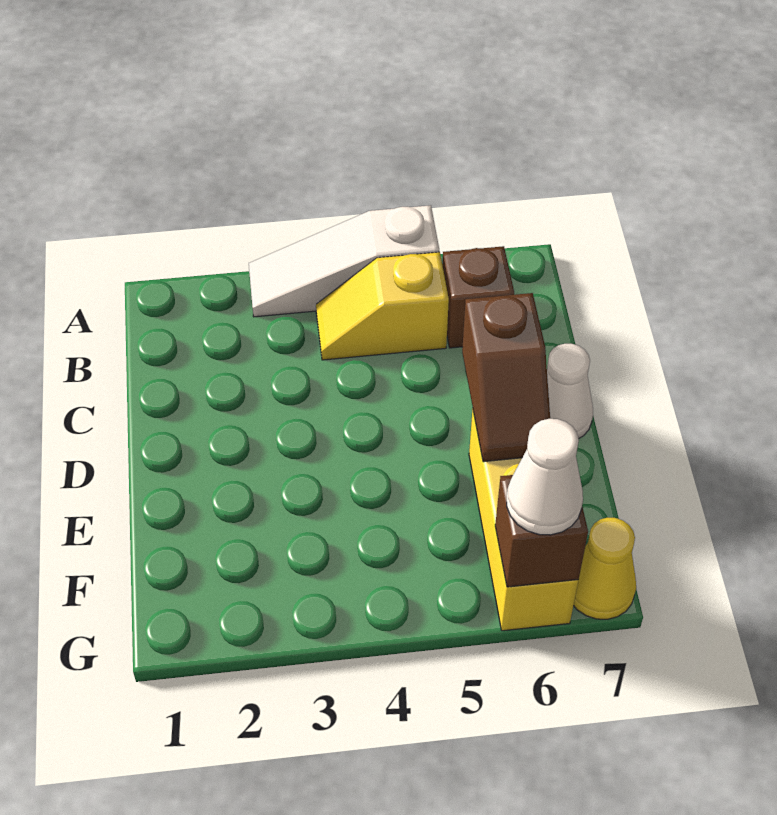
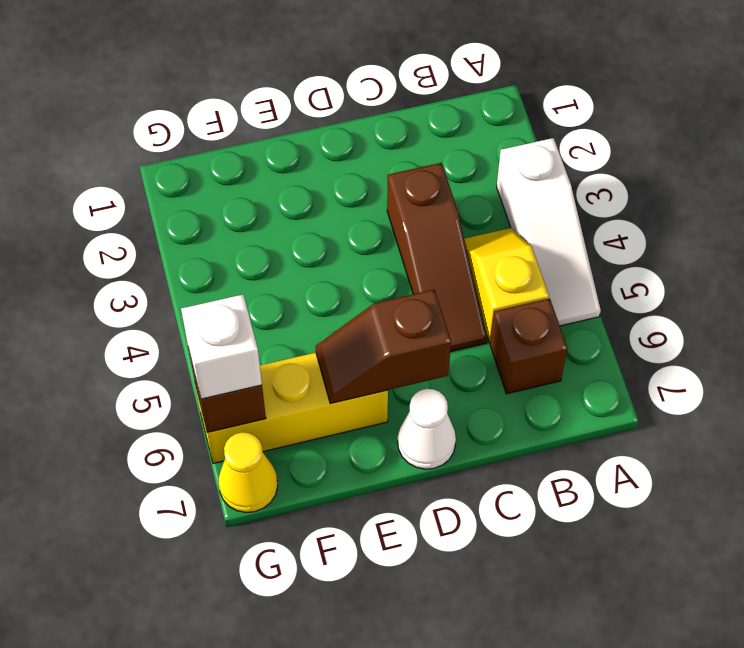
white slope A3:A5 level 1 top 5 -> white slope A3:A5 level 1 top 3
none -> brown slope C3:C5 level 1 top 3
white cone G6 level 3 -> white brick G6 level 3

